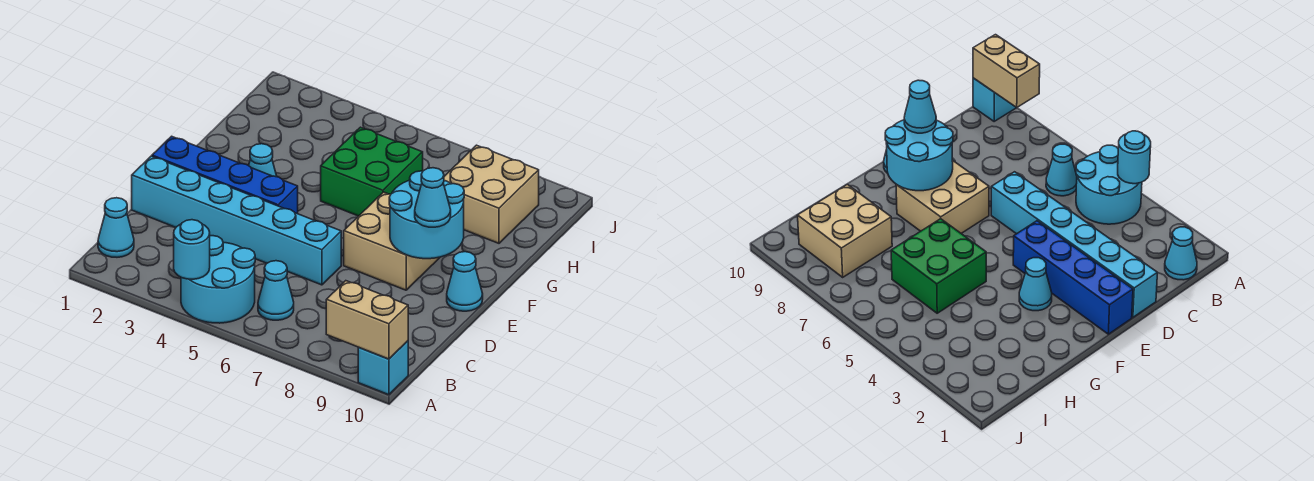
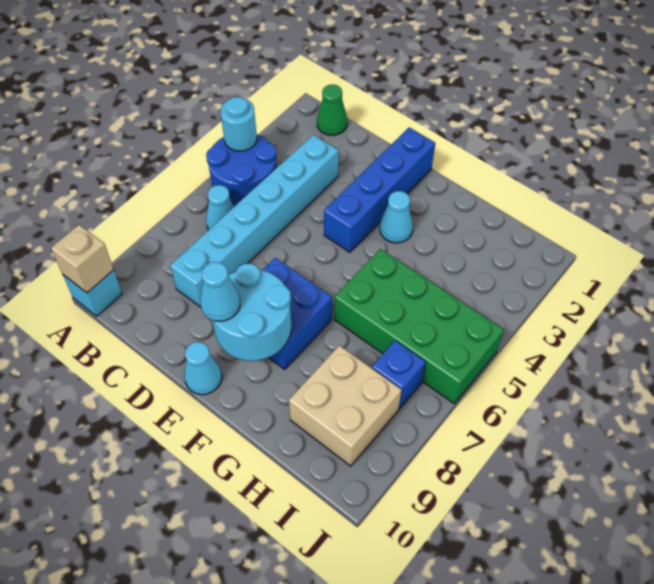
cyan round brick A4:B5 level 1 -> blue round brick A4:B5 level 1
tan brick A9:A10 level 2 -> tan brick A10 level 2
cyan cone B1 level 1 -> green cone B1 level 1
cyan brick D1:D6 level 1 -> cyan brick C3:C8 level 1
tan brick E7:F8 level 1 -> blue brick E7:F8 level 1
green brick G5:H6 level 1 -> green brick G5:J6 level 1
none -> blue brick I7 level 1

